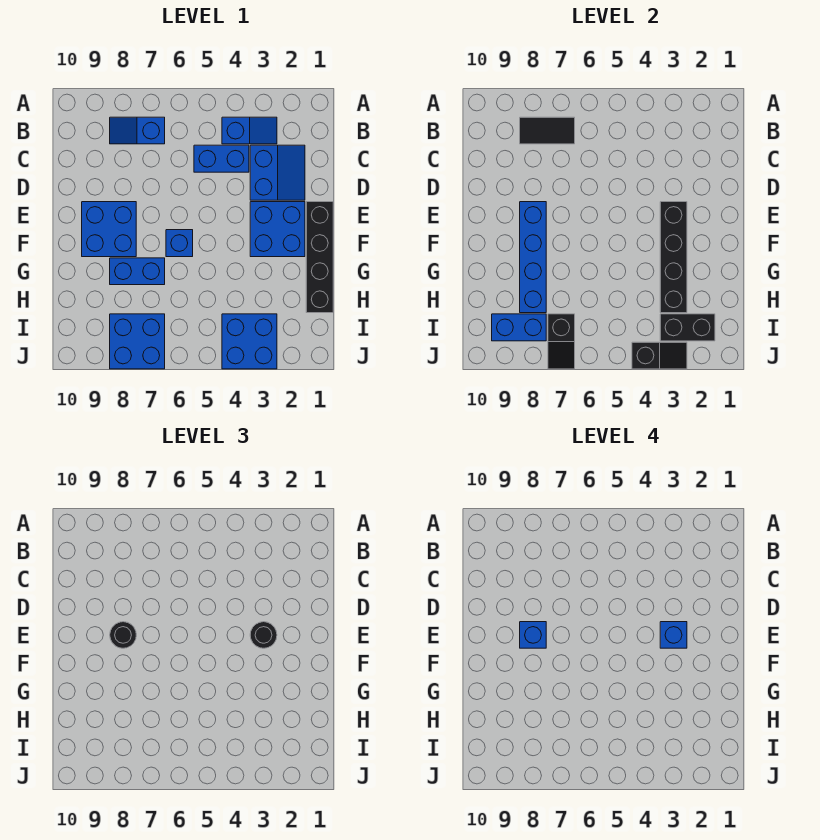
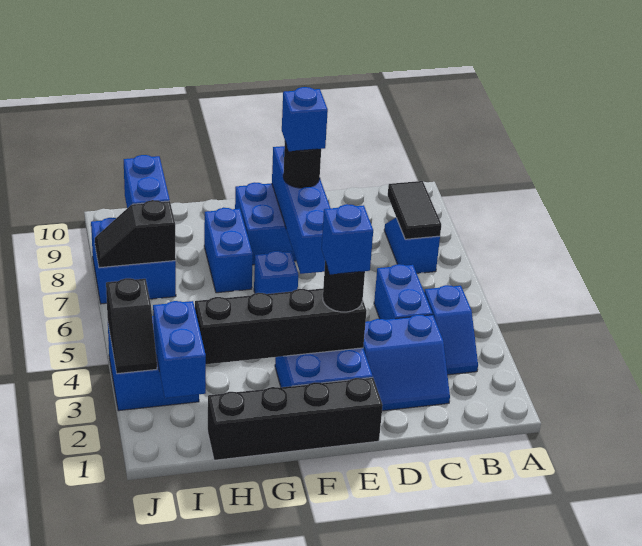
blue brick E8:H8 level 2 -> blue brick E6:E9 level 2
black brick I2:I3 level 2 -> blue brick I2:I3 level 2

